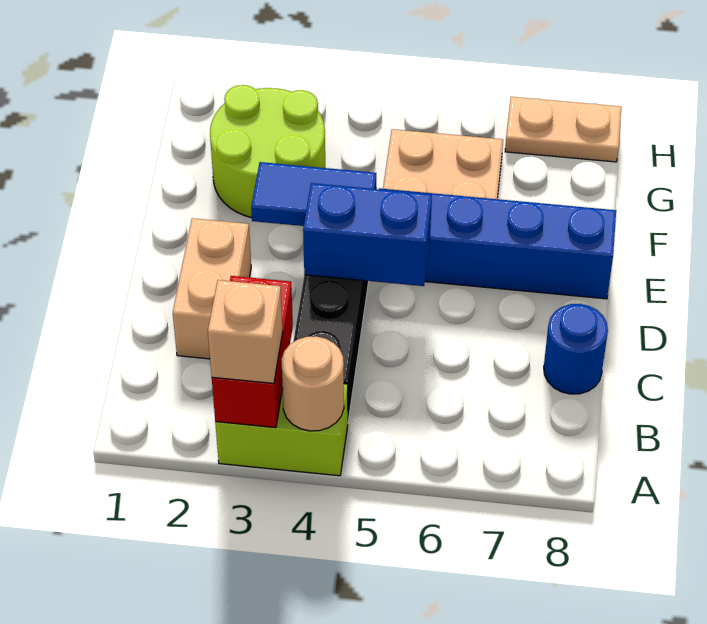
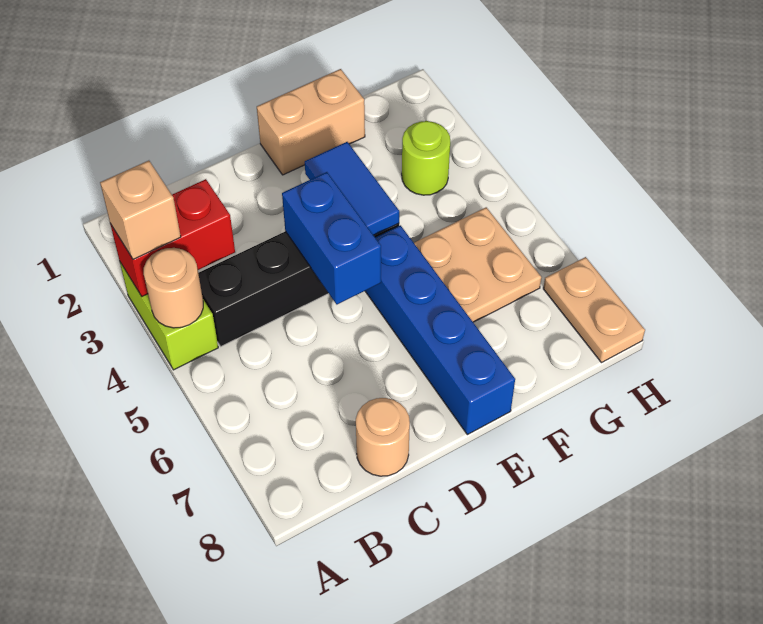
tan brick C2:D2 level 1 -> tan brick E1:F1 level 1
blue round brick C8 level 1 -> tan round brick C8 level 1
lime round brick F2:G3 level 1 -> lime round brick G3 level 1

